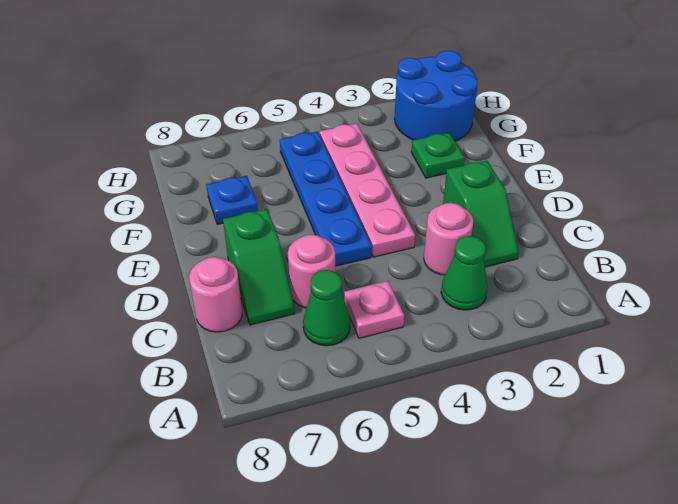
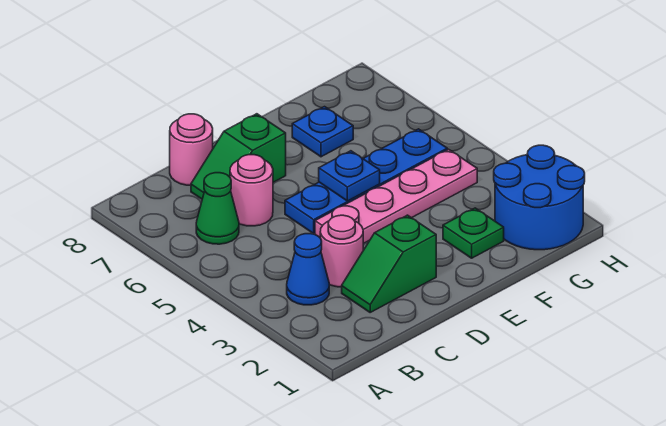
green cone B3 level 1 -> blue cone B3 level 1
pink plate B5 level 1 -> none
none -> blue plate E5 level 2

